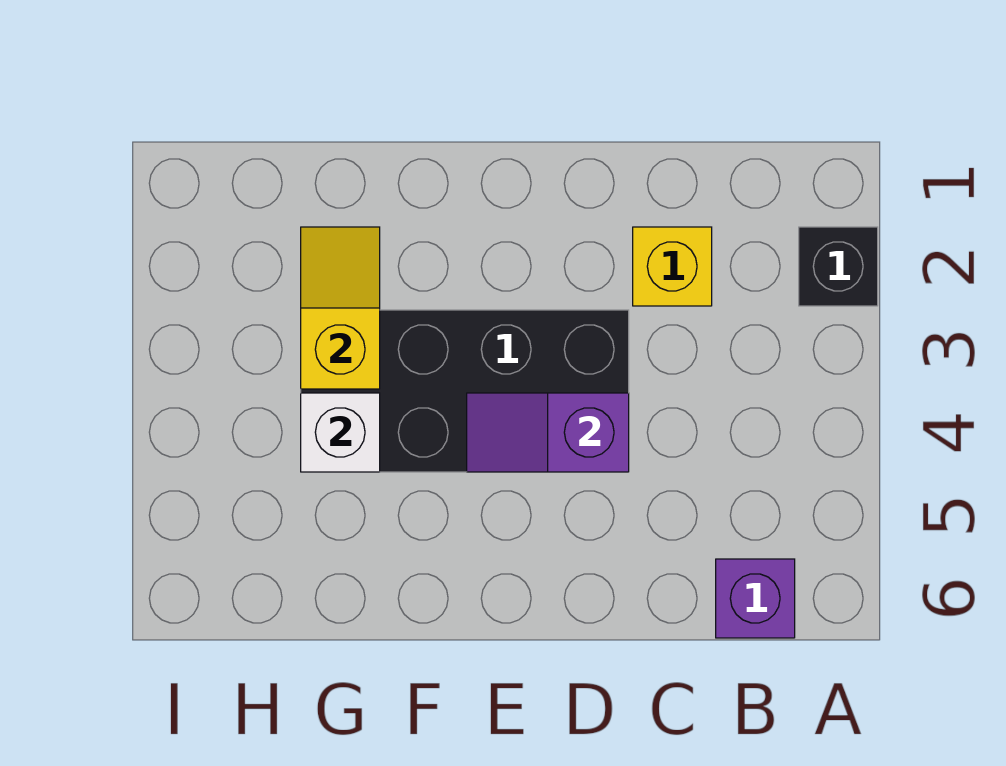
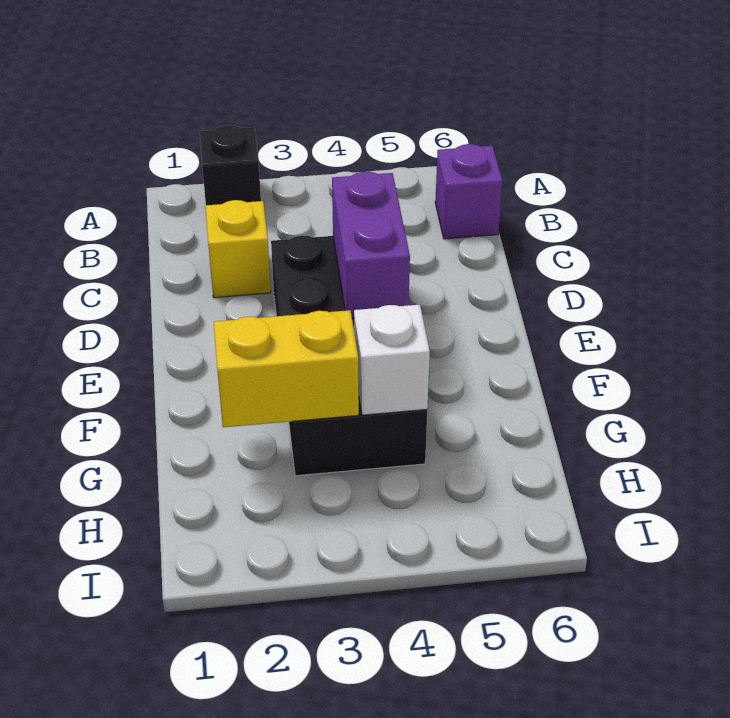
purple slope D4:E4 level 2 top D -> purple brick D4:E4 level 2
yellow slope G2:G3 level 2 top 3 -> yellow brick G2:G3 level 2

